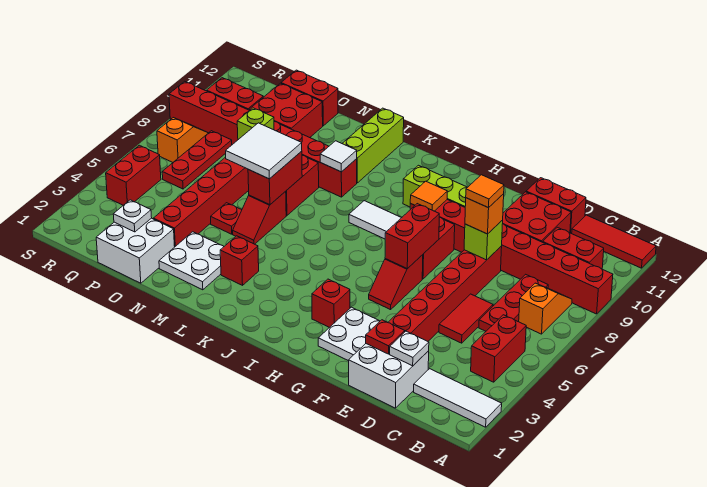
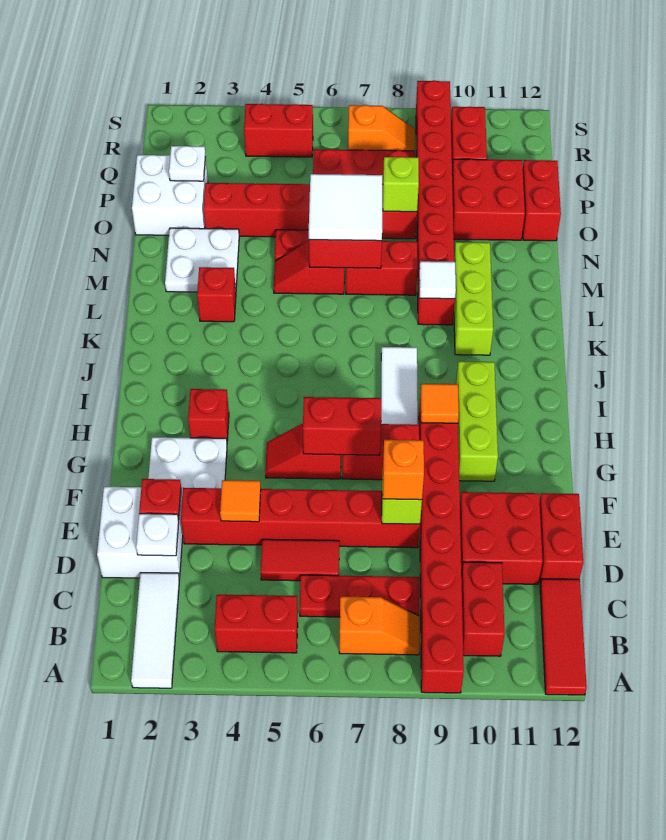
orange tile E8 level 4 -> orange tile E4 level 2
lime brick L10:L12 level 1 -> lime brick K10:M10 level 1

